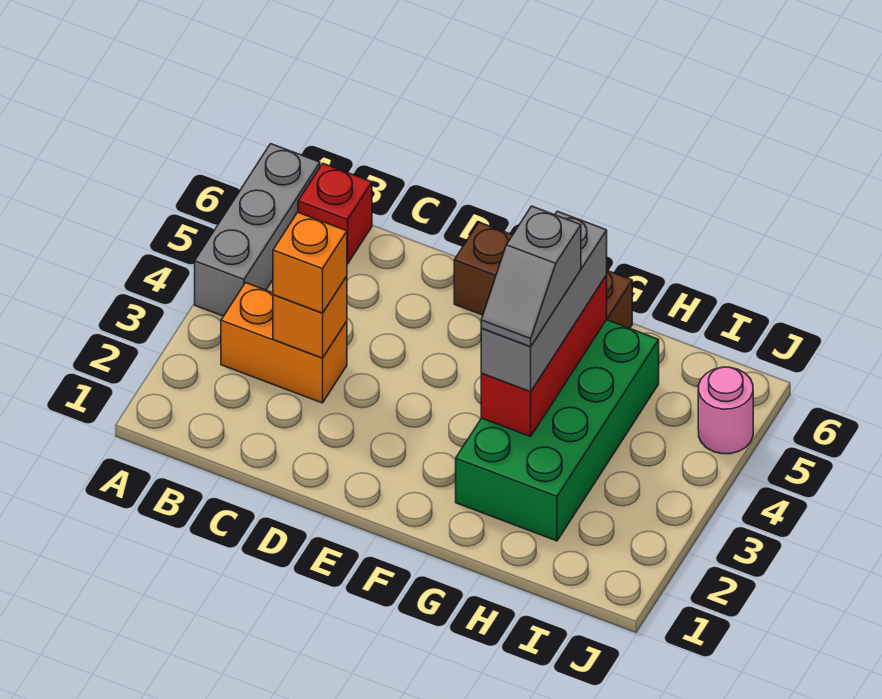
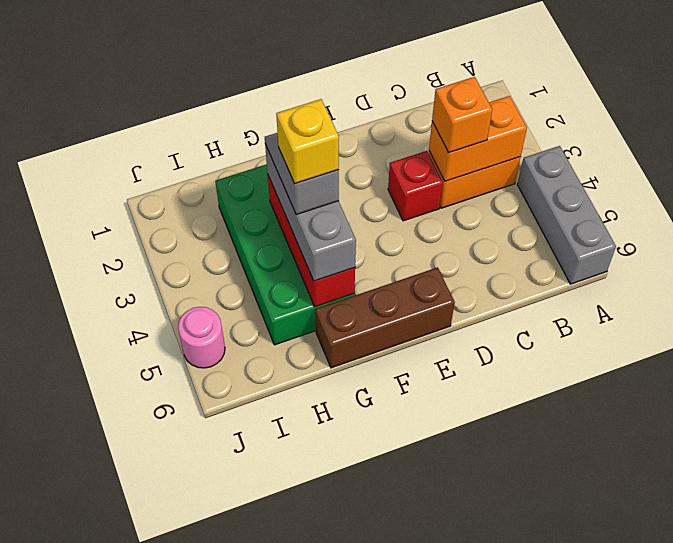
red brick B6 level 1 -> red brick D3 level 1
orange brick C3 level 2 -> orange brick B3:C3 level 2
none -> yellow brick G4 level 5

